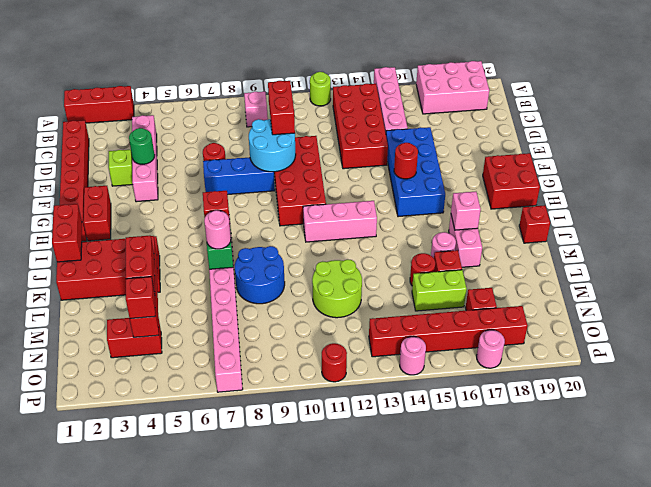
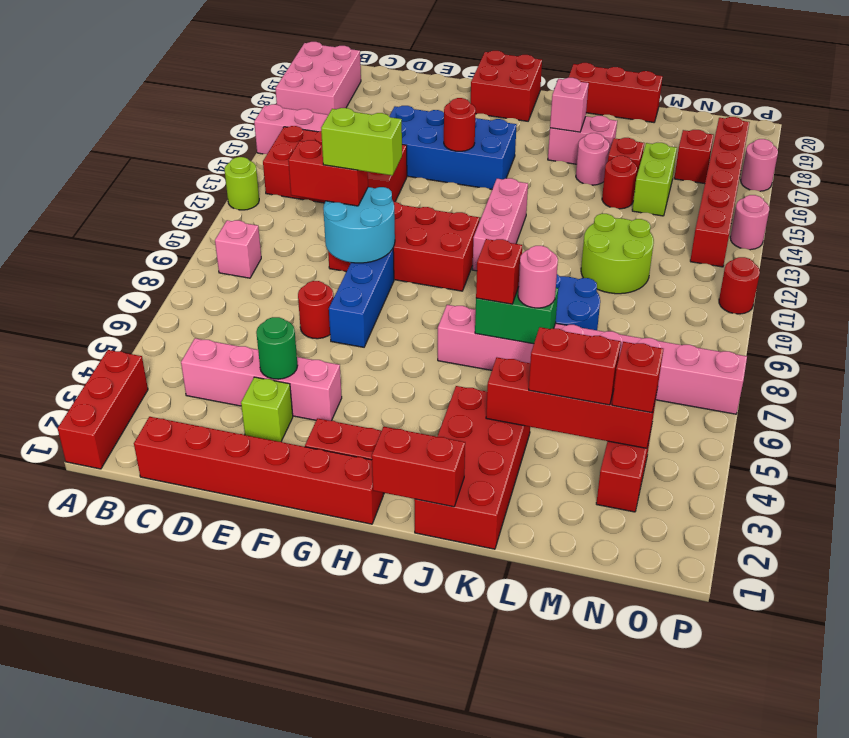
none -> lime brick E10:F10 level 4
red brick J20 level 1 -> red brick J20:L20 level 1

